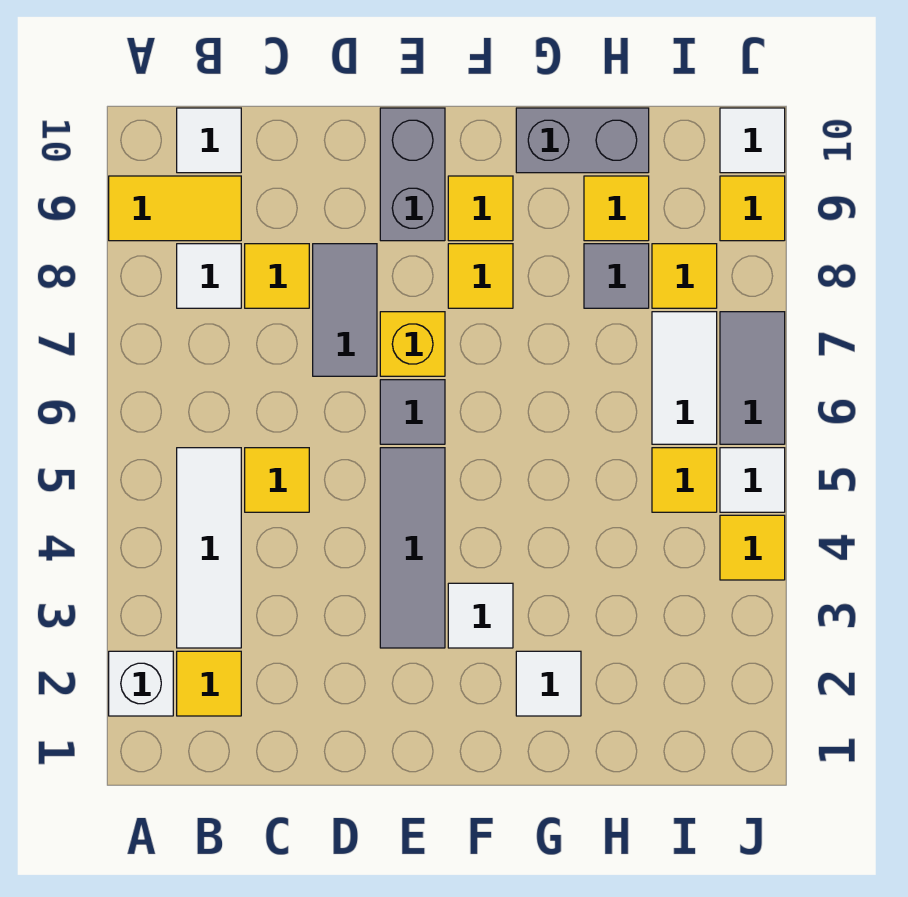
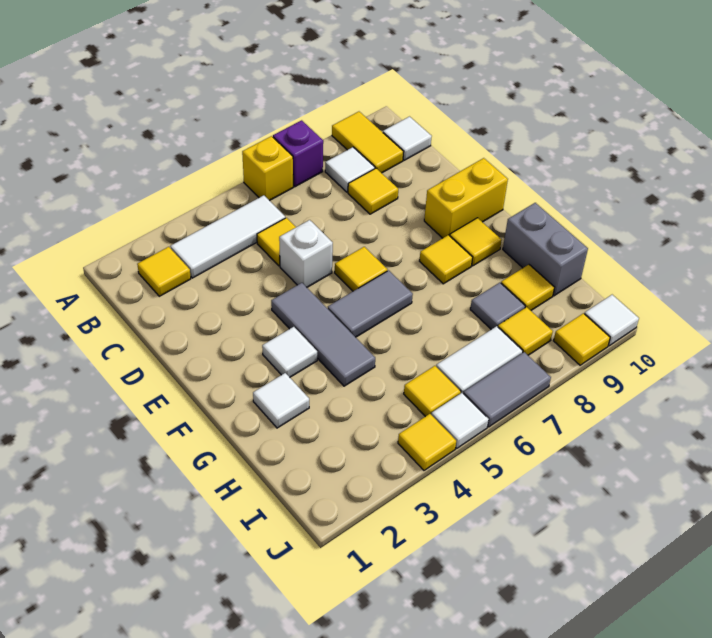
white brick A2 level 1 -> white brick D5 level 1
none -> purple brick A7 level 1
grey tile D7:D8 level 1 -> grey tile F5:F6 level 1
grey tile E3:E5 level 1 -> grey tile E4:G4 level 1
grey tile E6 level 1 -> yellow tile E6 level 1
yellow brick E7 level 1 -> yellow brick A6 level 1
grey brick E9:E10 level 1 -> yellow brick E9:E10 level 1

